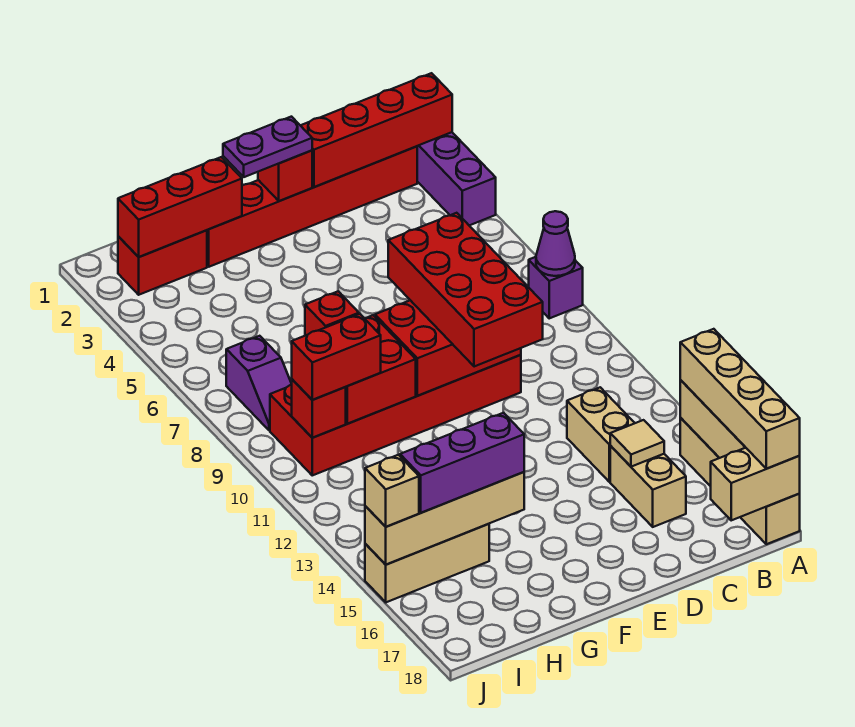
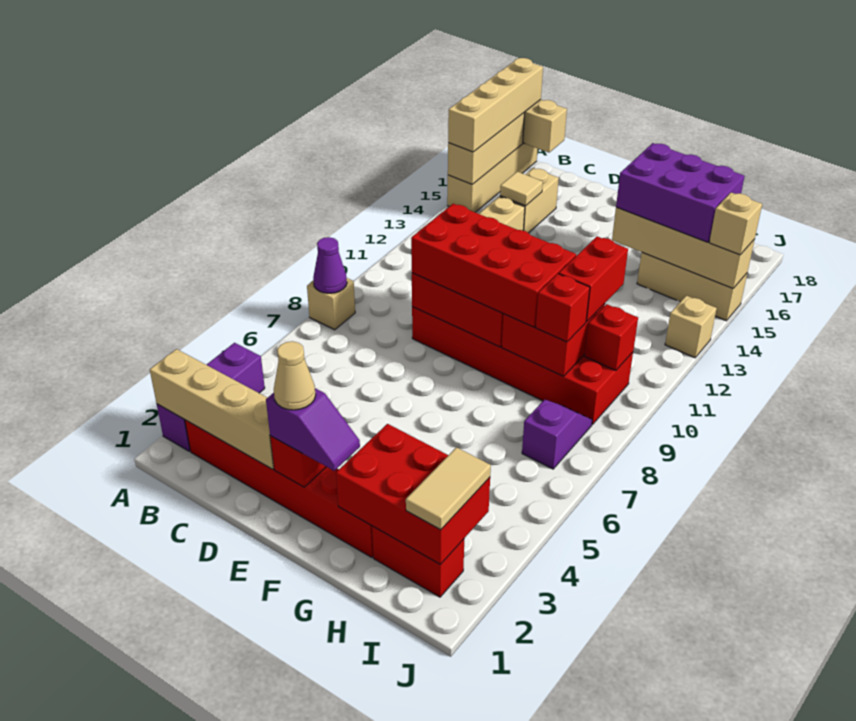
red brick A2:D2 level 2 -> tan brick A2:D2 level 2
purple brick A8 level 1 -> tan brick A8 level 1
red brick D8:E11 level 3 -> red brick D9:G10 level 3
purple plate E2:F2 level 3 -> purple slope E2:F2 level 3 top E
none -> tan cone E2 level 4
red brick G2:I2 level 2 -> red brick G2:I3 level 2
purple brick G15:I15 level 3 -> purple brick G15:I16 level 3
red brick H10:I10 level 3 -> red brick H10:H11 level 3
none -> tan tile I2:I3 level 3
none -> tan brick J13 level 1

